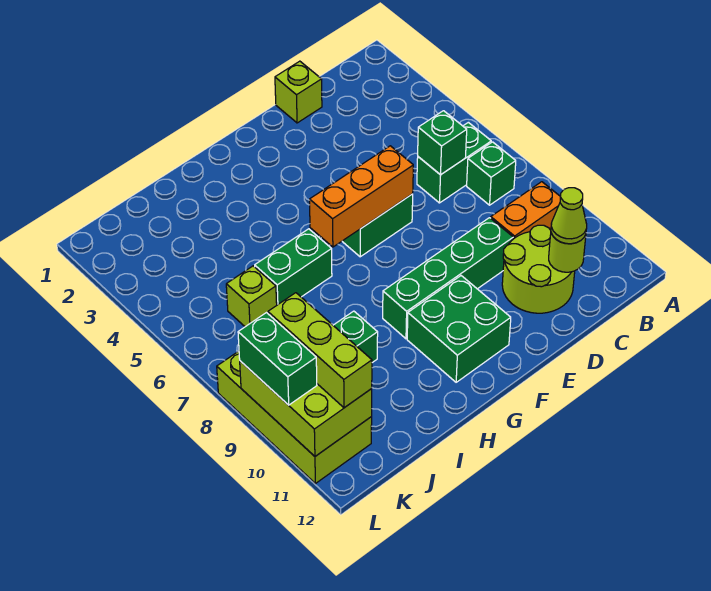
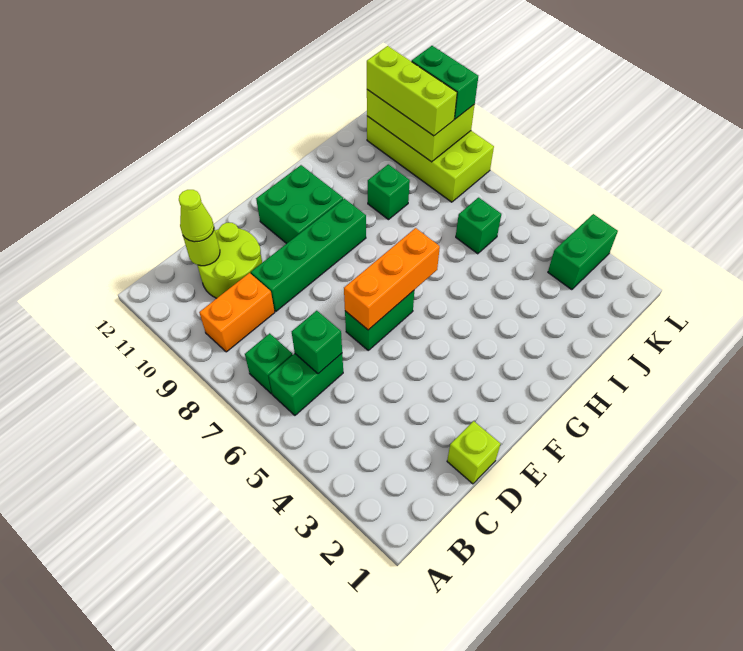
green brick H6:I6 level 1 -> green brick K3:L3 level 1
lime brick J6 level 1 -> green brick J6 level 1

